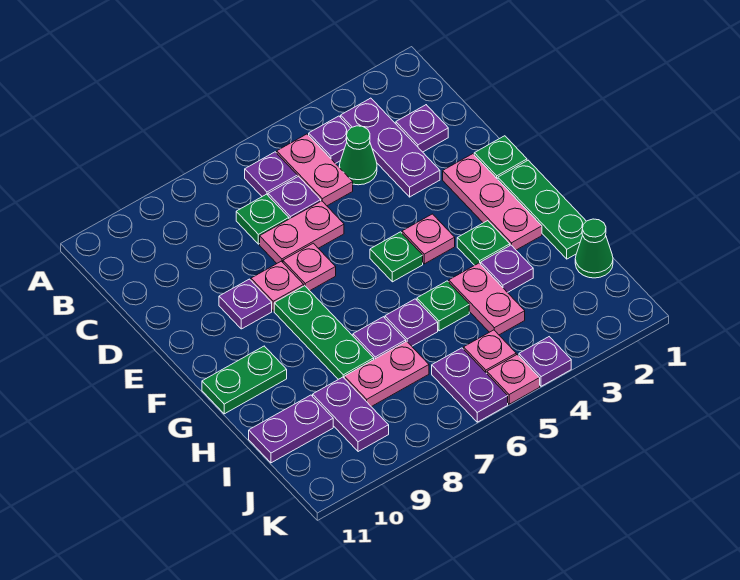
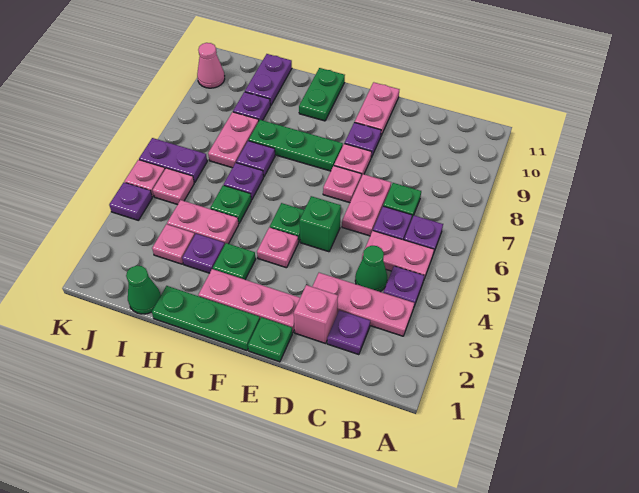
purple plate B3:D3 level 1 -> pink plate B3:D3 level 1
none -> pink brick D2 level 1
none -> green brick E5 level 1
none -> pink plate E10:E11 level 1
none -> pink plate I3 level 1
purple plate I9:J9 level 1 -> purple plate I9 level 1
none -> pink cone K10 level 1

